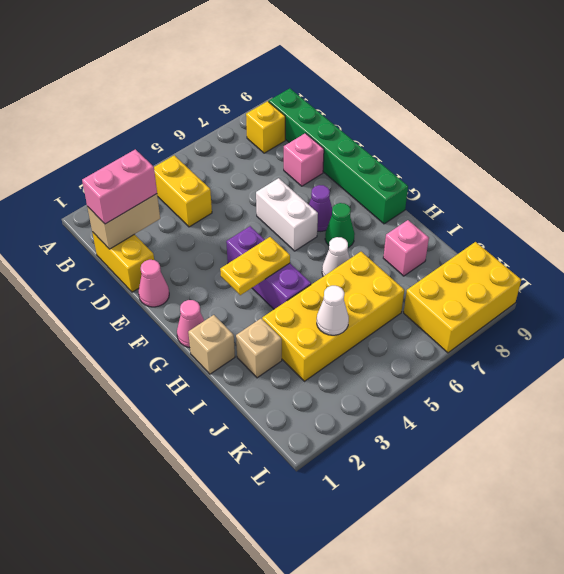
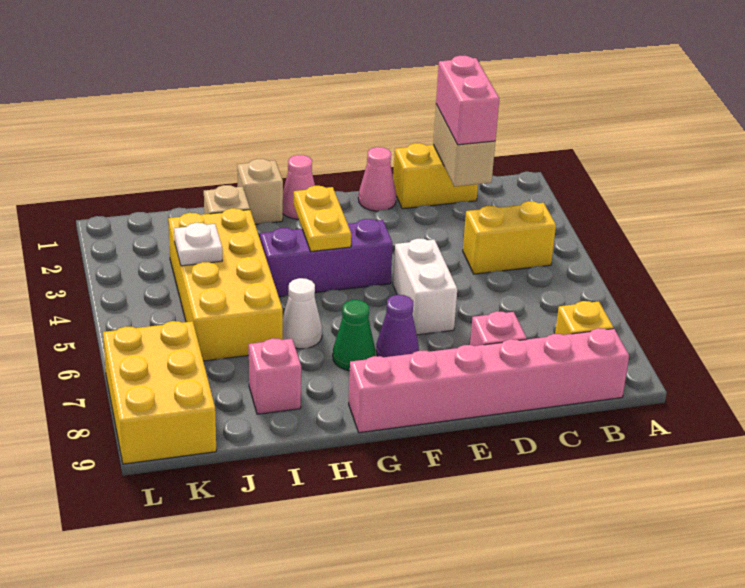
green brick B9:G9 level 1 -> pink brick B9:G9 level 1
white brick E6:F6 level 1 -> white brick E5:E6 level 1
white cone J4 level 2 -> white plate J4 level 2

